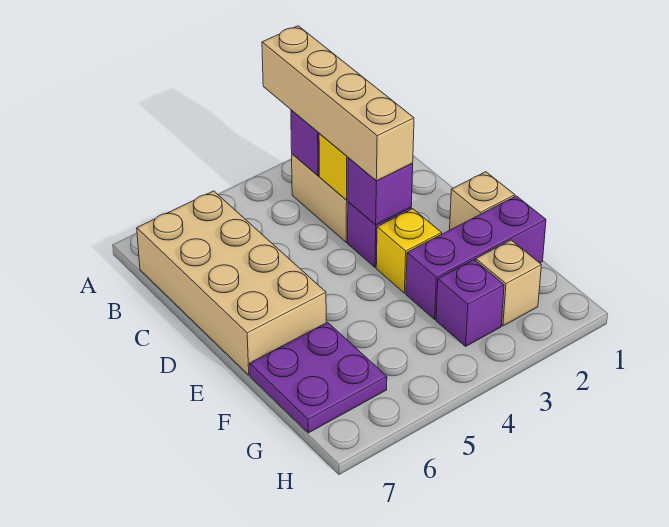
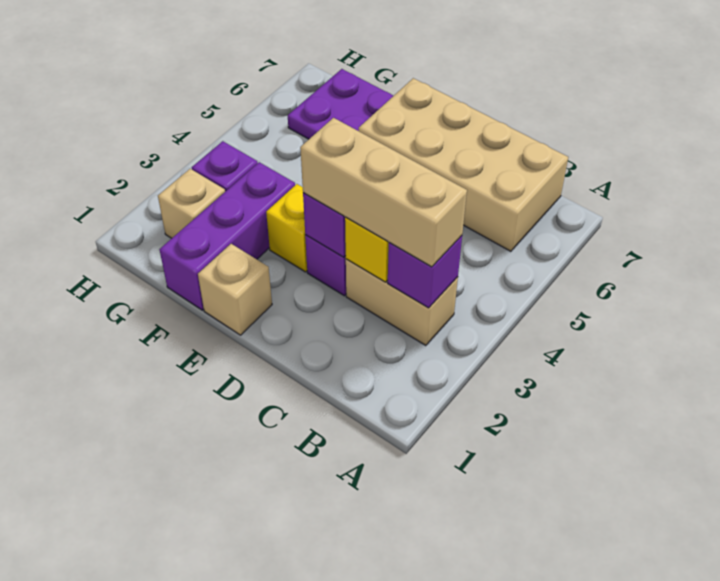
tan brick A3:D3 level 3 -> tan brick B3:D3 level 3

